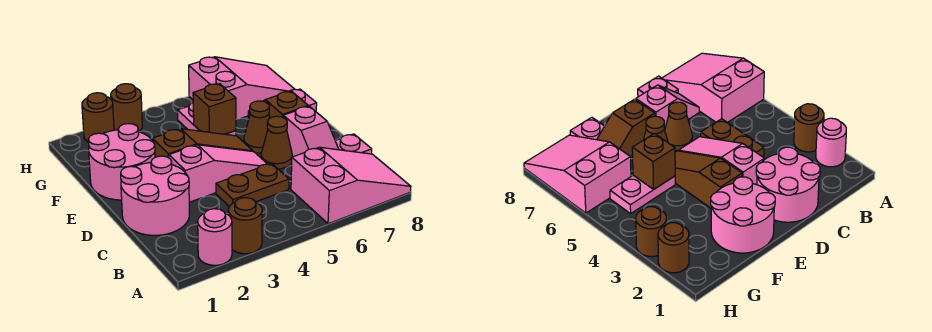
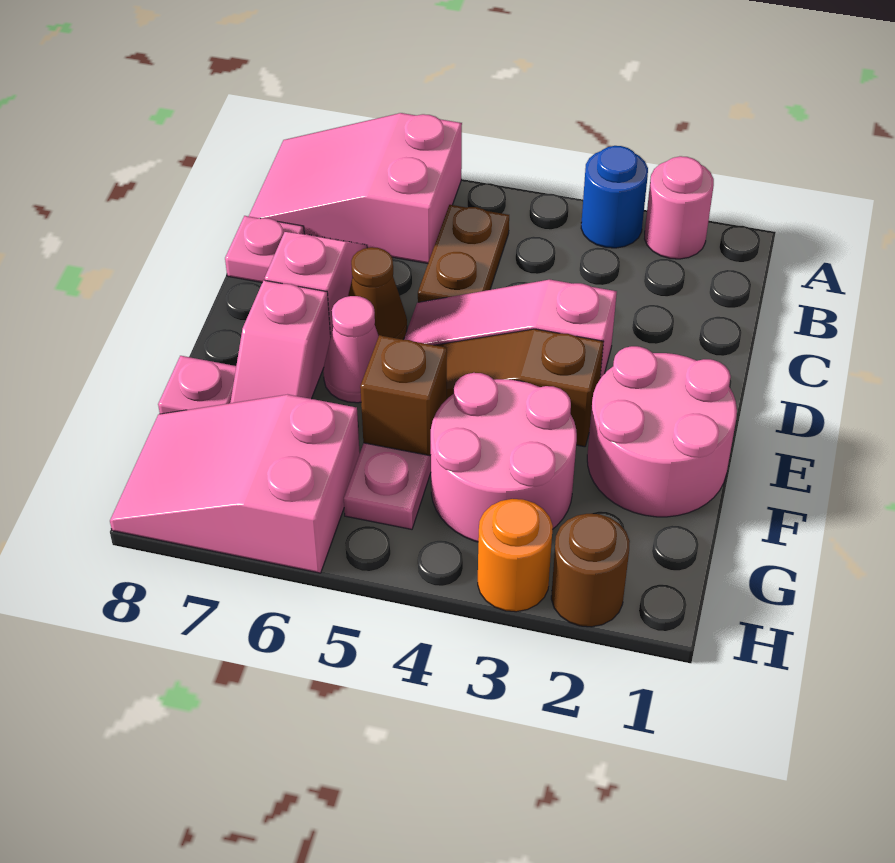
brown round brick A3 level 1 -> blue round brick A3 level 1
pink round brick C1:D2 level 1 -> pink round brick F3:G4 level 1
brown plate C4:C5 level 1 -> brown plate B5:C5 level 1
brown cone E6 level 1 -> pink cone E6 level 1
brown slope E7:F7 level 1 top E -> pink slope E7:F7 level 1 top E
brown round brick H3 level 1 -> orange round brick H3 level 1

